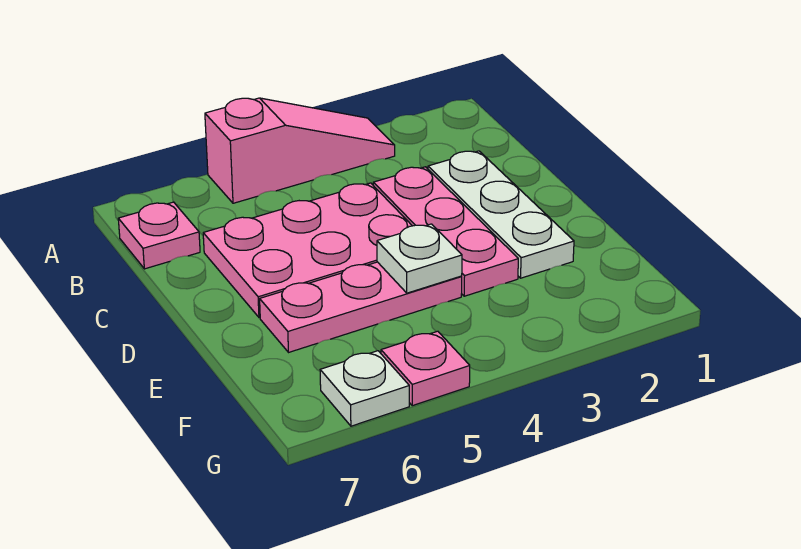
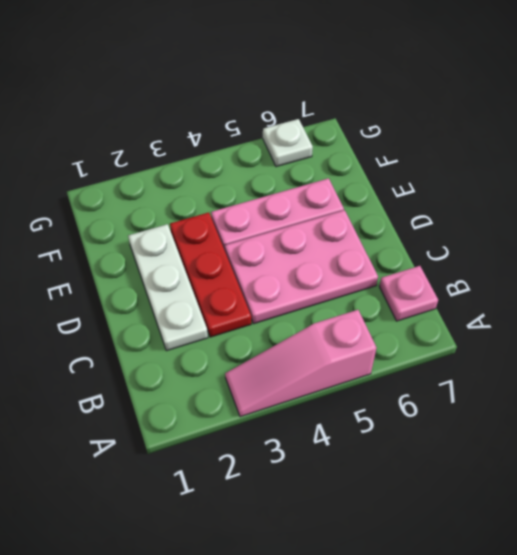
pink plate C3:E3 level 1 -> red plate C3:E3 level 1
white plate E4 level 2 -> none
pink plate G5 level 1 -> none

